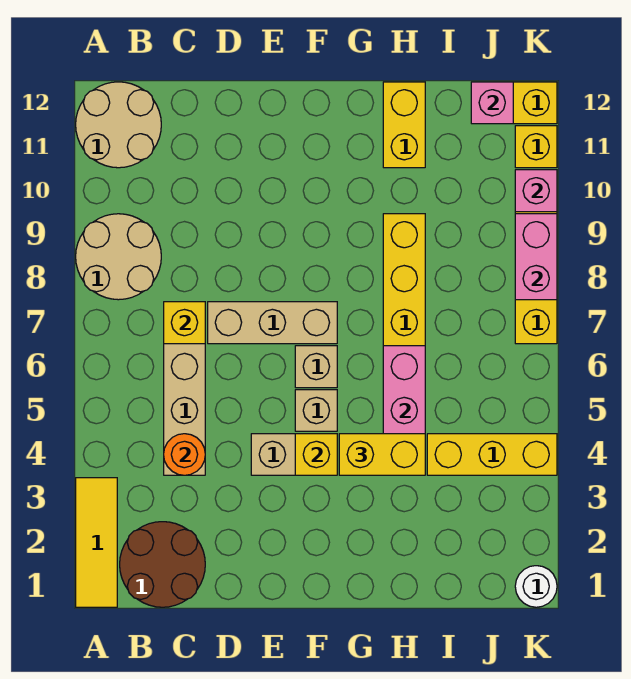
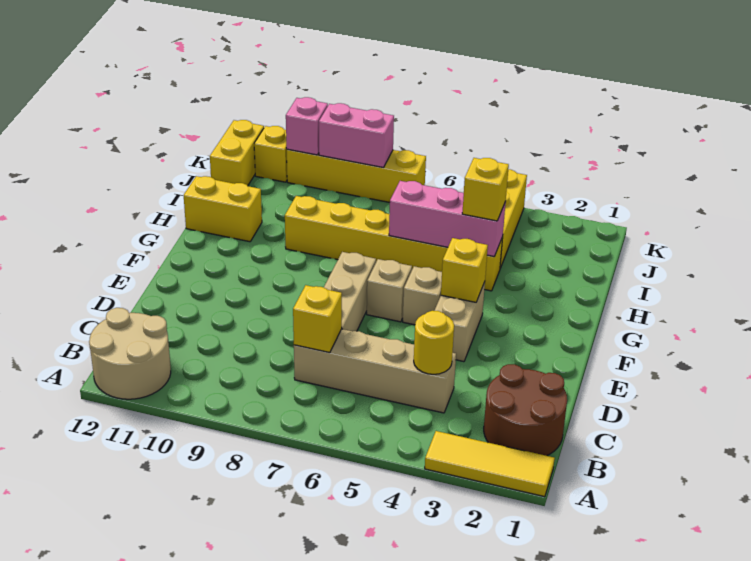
tan round brick A8:B9 level 1 -> none
orange round brick C4 level 2 -> yellow round brick C4 level 2
yellow brick G4:H4 level 3 -> yellow brick H4 level 3
pink brick J12 level 2 -> none
white round brick K1 level 1 -> none

